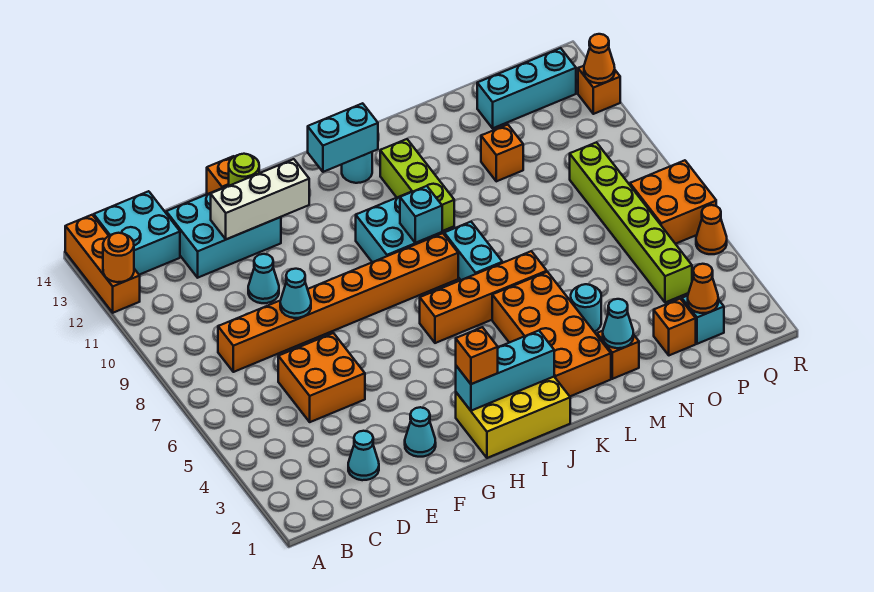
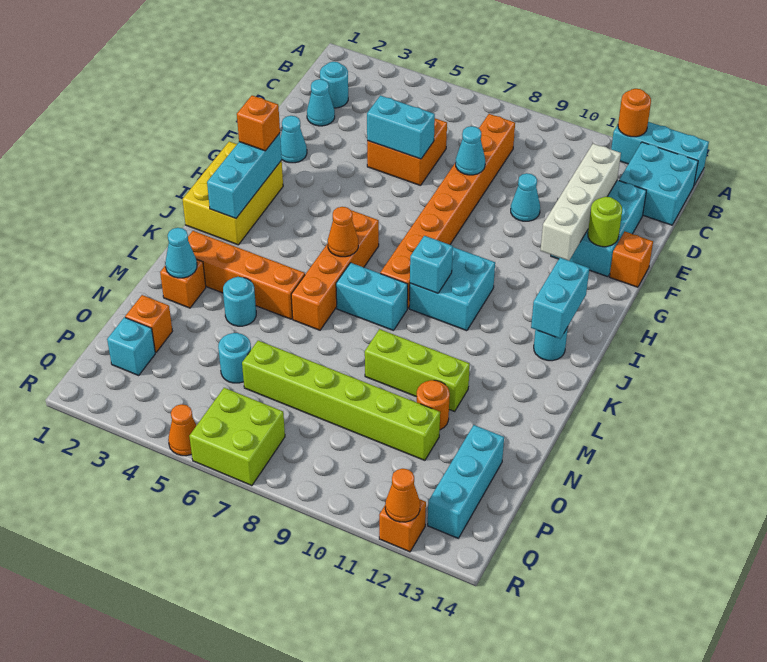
orange brick A12:A14 level 1 -> cyan brick A12:A14 level 1
none -> cyan round brick C2 level 1
none -> cyan brick E5:E6 level 2
white brick E12:G12 level 2 -> white brick D12:G12 level 2
orange brick K2:L5 level 1 -> orange brick L2:L5 level 1
lime brick K10:K12 level 1 -> lime brick M9:M11 level 1
orange brick N11 level 1 -> orange round brick N11 level 1
none -> cyan round brick O5 level 1
orange cone P2 level 2 -> orange cone J6 level 2
lime brick P4:P9 level 1 -> lime brick O6:O11 level 1
orange brick Q6:R7 level 1 -> lime brick Q6:R7 level 1

